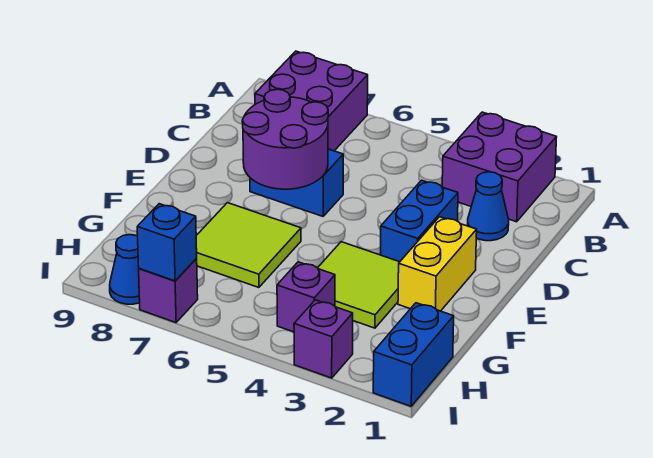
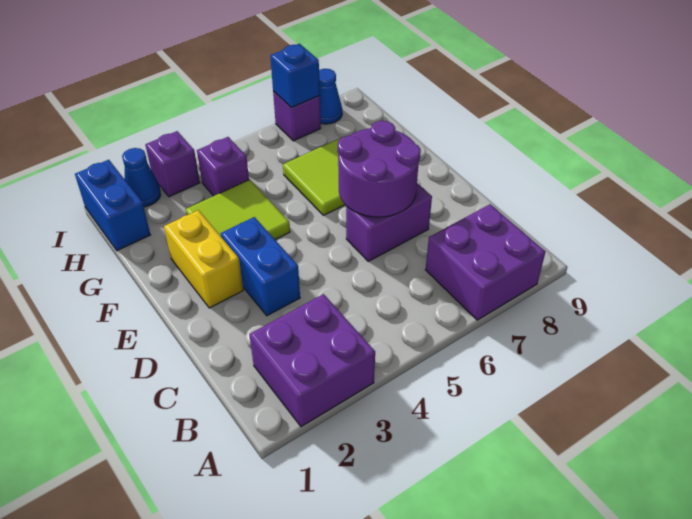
blue cone C2 level 1 -> blue cone I2 level 1
blue brick D6:D7 level 1 -> purple brick D6:D7 level 1

